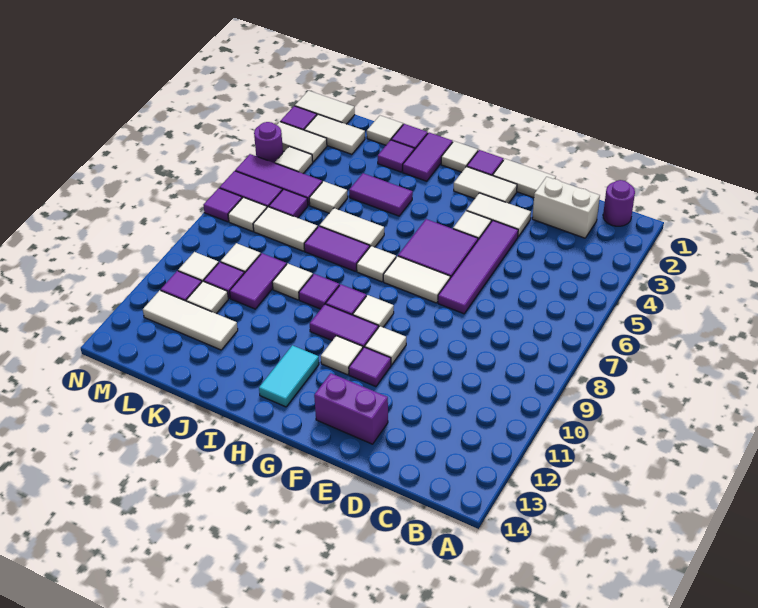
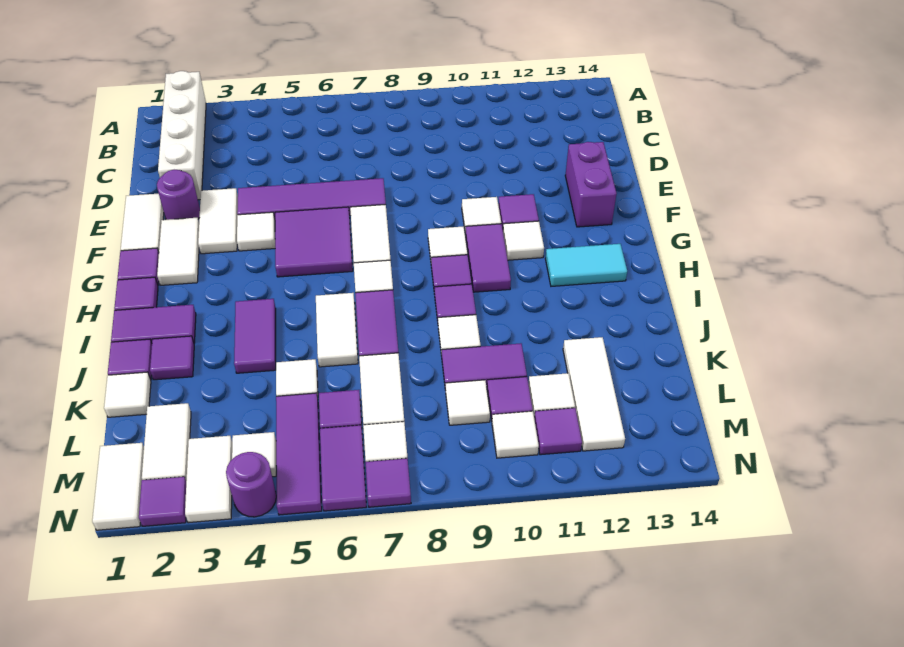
purple round brick B1 level 1 -> purple round brick E2 level 1
white brick C2:D2 level 1 -> white brick A2:D2 level 1
white tile H1 level 1 -> purple tile H1 level 1

